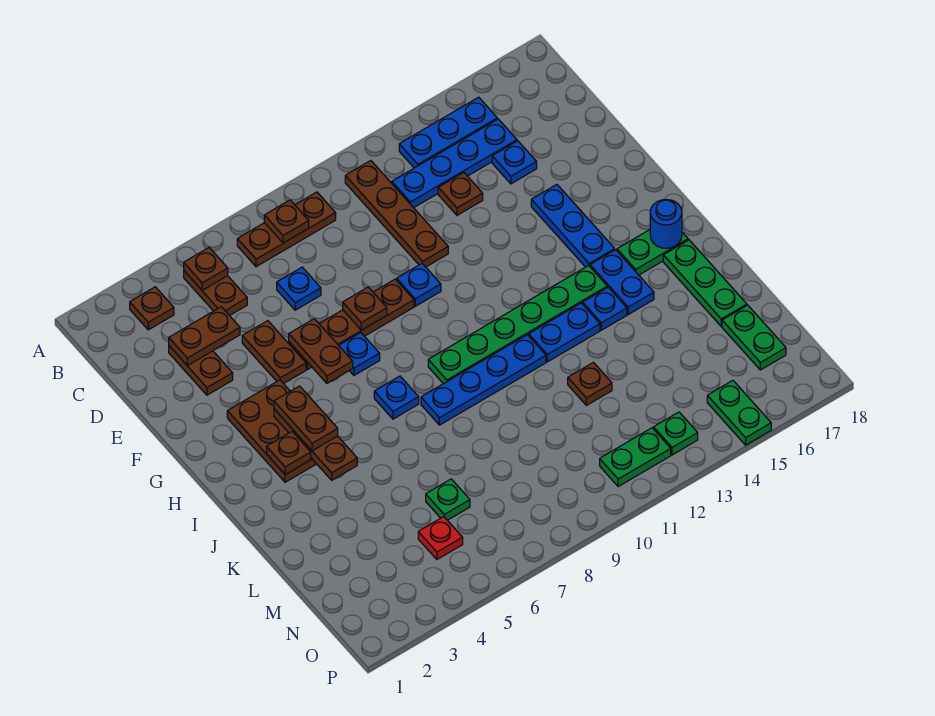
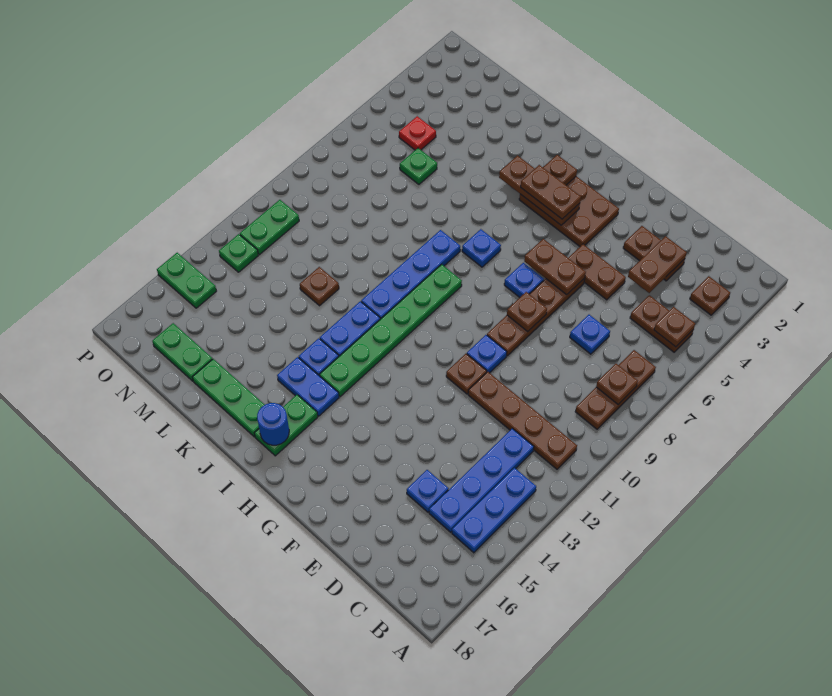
brown plate D13 level 1 -> brown plate F11 level 1
blue plate F15:H15 level 1 -> none

